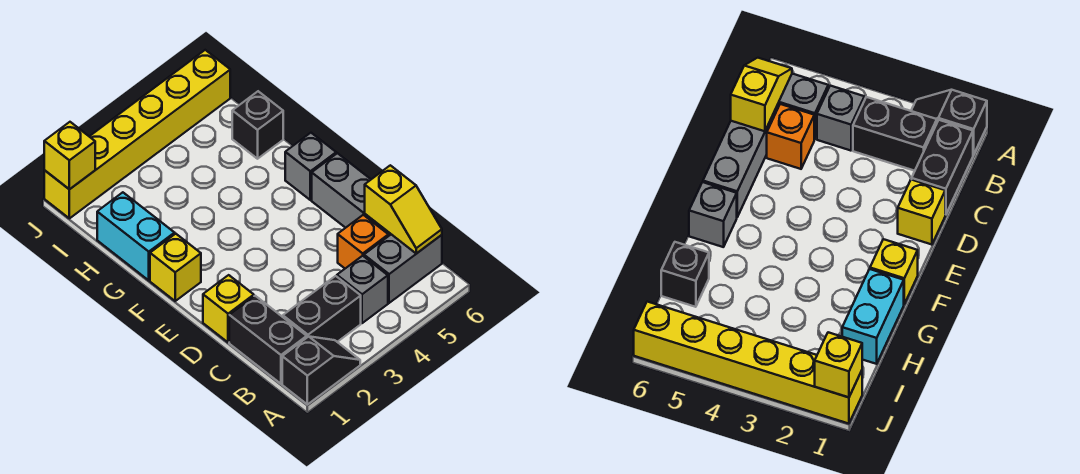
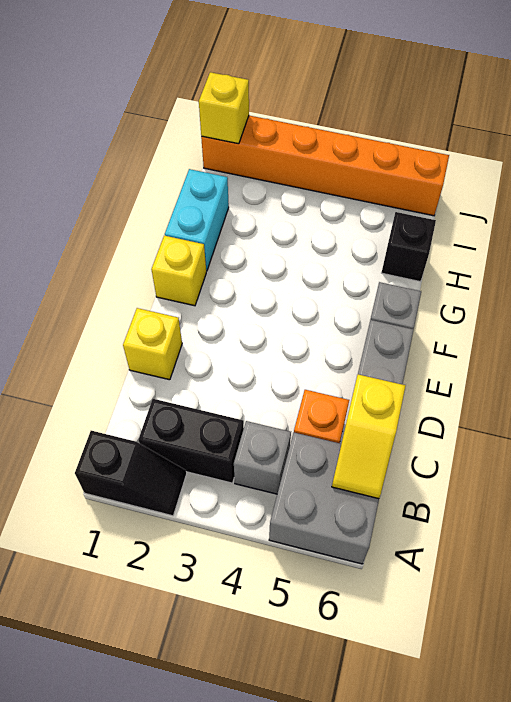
black brick B1:C1 level 1 -> none
grey brick B5:B6 level 1 -> grey brick A5:B6 level 1
yellow brick J1:J6 level 1 -> orange brick J1:J6 level 1

